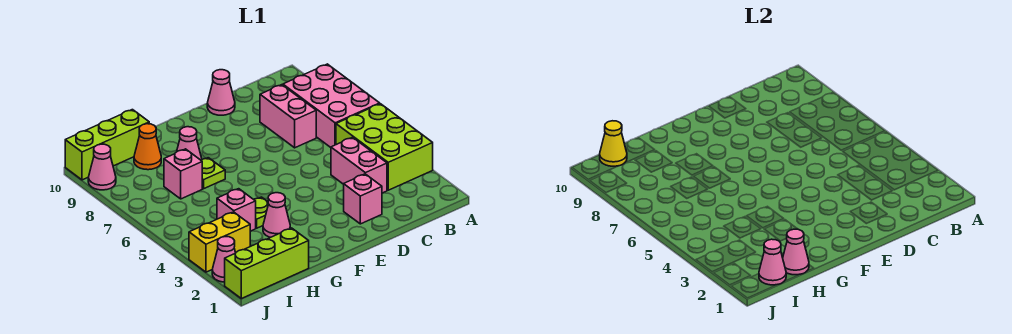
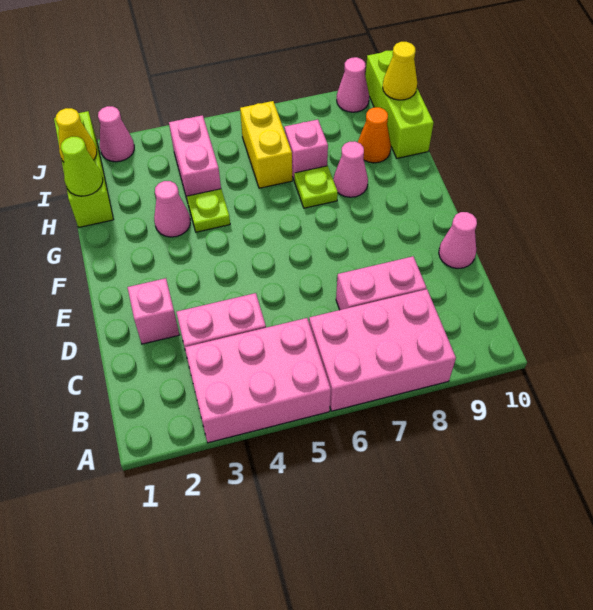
lime brick A3:B5 level 1 -> pink brick A3:B5 level 1
pink cone H1 level 2 -> lime cone H1 level 2
pink brick H4 level 1 -> pink brick H4:I4 level 1
pink cone I1 level 2 -> yellow cone I1 level 2
yellow brick I3:J3 level 1 -> yellow brick H6:I6 level 1

